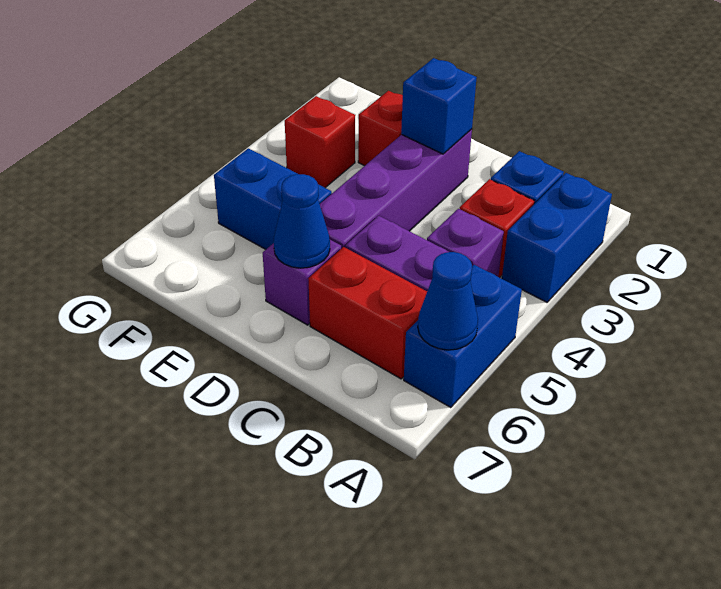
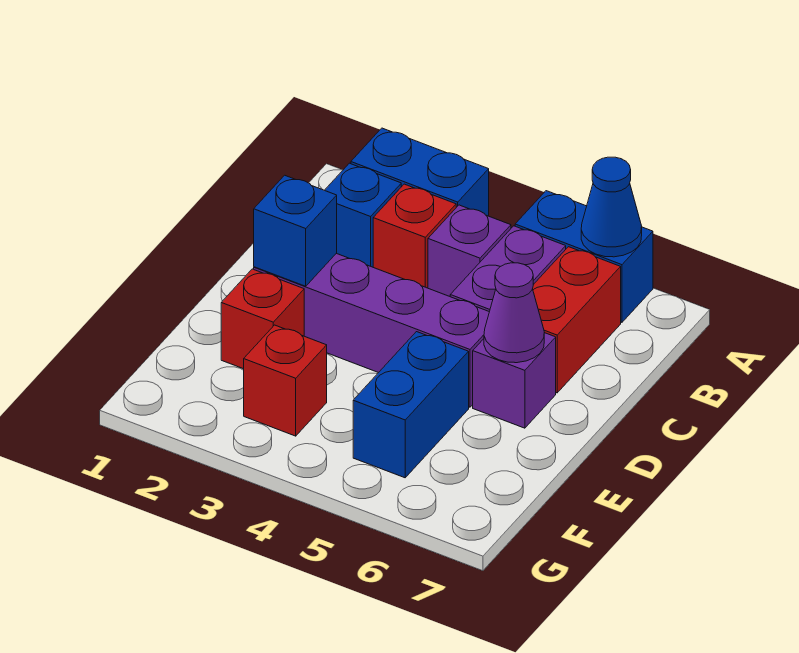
blue cone D6 level 2 -> purple cone D6 level 2

